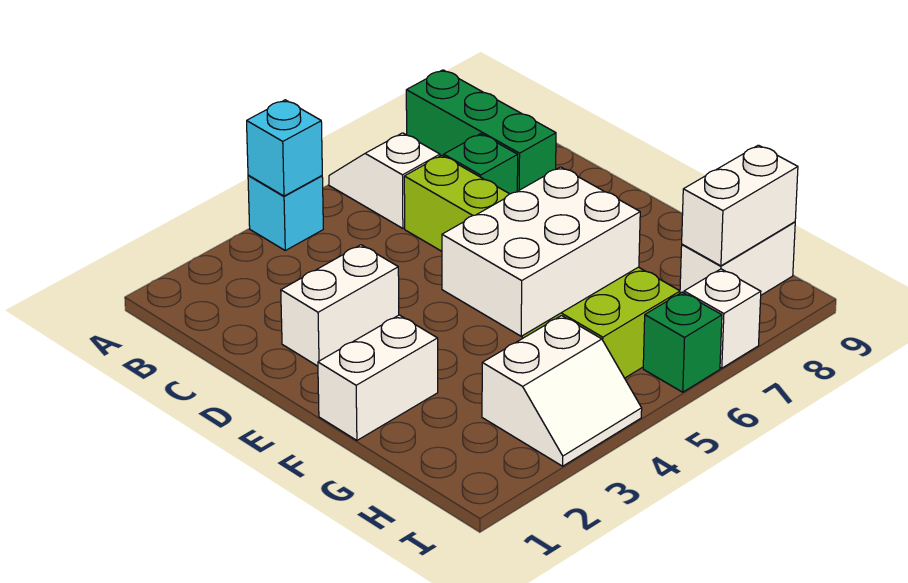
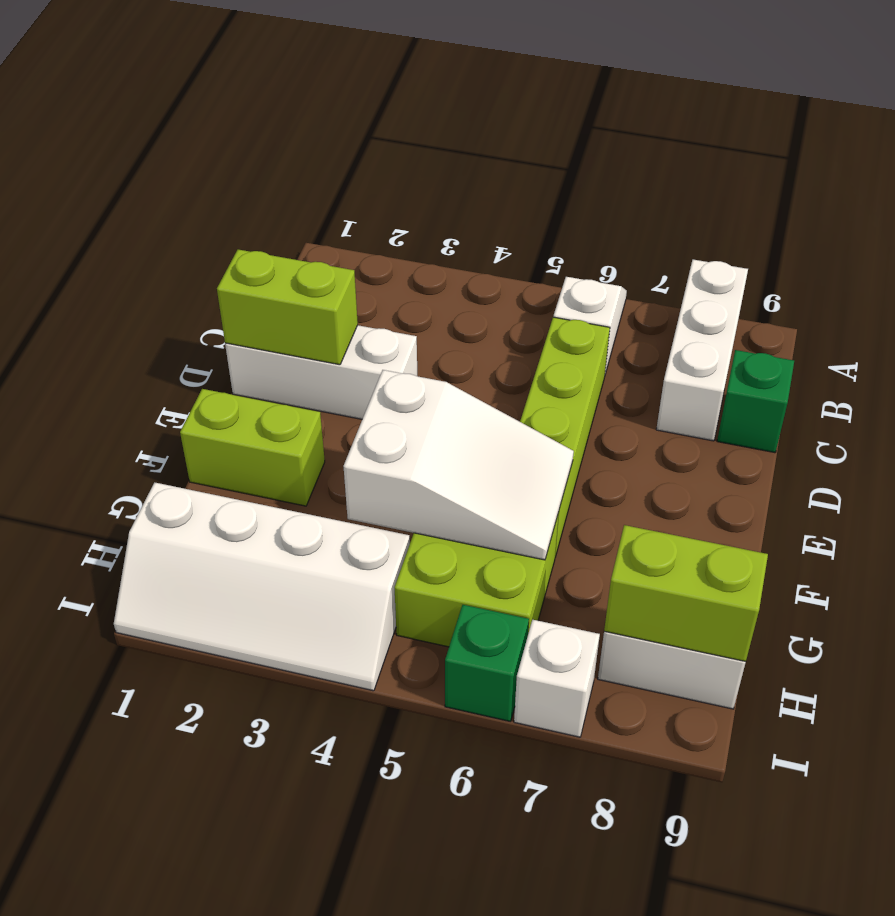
cyan brick A4 level 1 -> none
cyan brick A4 level 2 -> none
green brick A8:C8 level 1 -> white brick A8:C8 level 1
green brick C7 level 1 -> green brick C9 level 1
none -> lime brick D1:D2 level 2
white brick D2:D3 level 1 -> white brick D1:D3 level 1
white brick F1:F2 level 1 -> lime brick F1:F2 level 1
white brick F4:G6 level 2 -> white slope F4:G6 level 2 top 4
white slope H3:I4 level 1 top H -> white slope H1:I4 level 1 top H
white brick H8:H9 level 2 -> lime brick H8:H9 level 2

